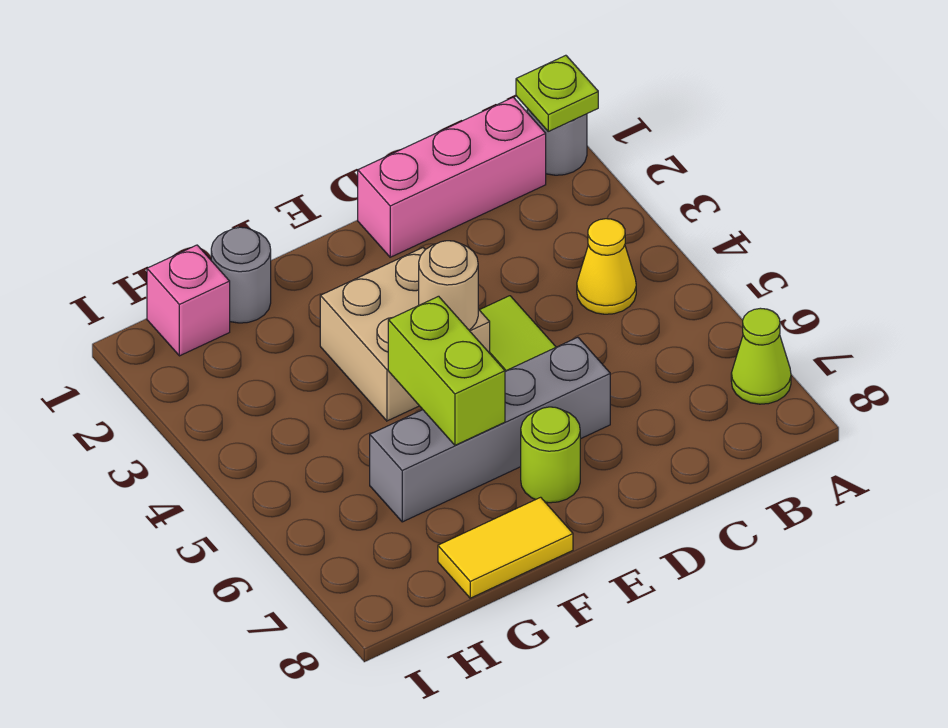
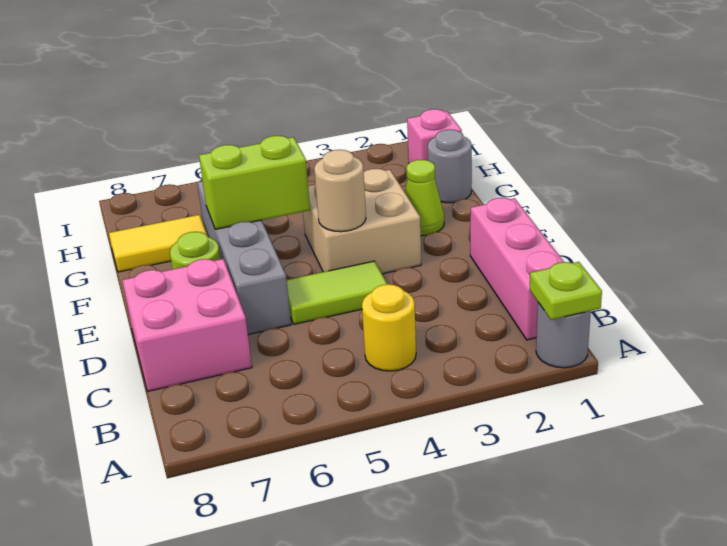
lime cone A7 level 1 -> lime cone F2 level 1
yellow cone B4 level 1 -> yellow round brick B4 level 1
none -> pink brick C7:D8 level 1
yellow tile F8:G8 level 1 -> yellow tile G7:G8 level 1

